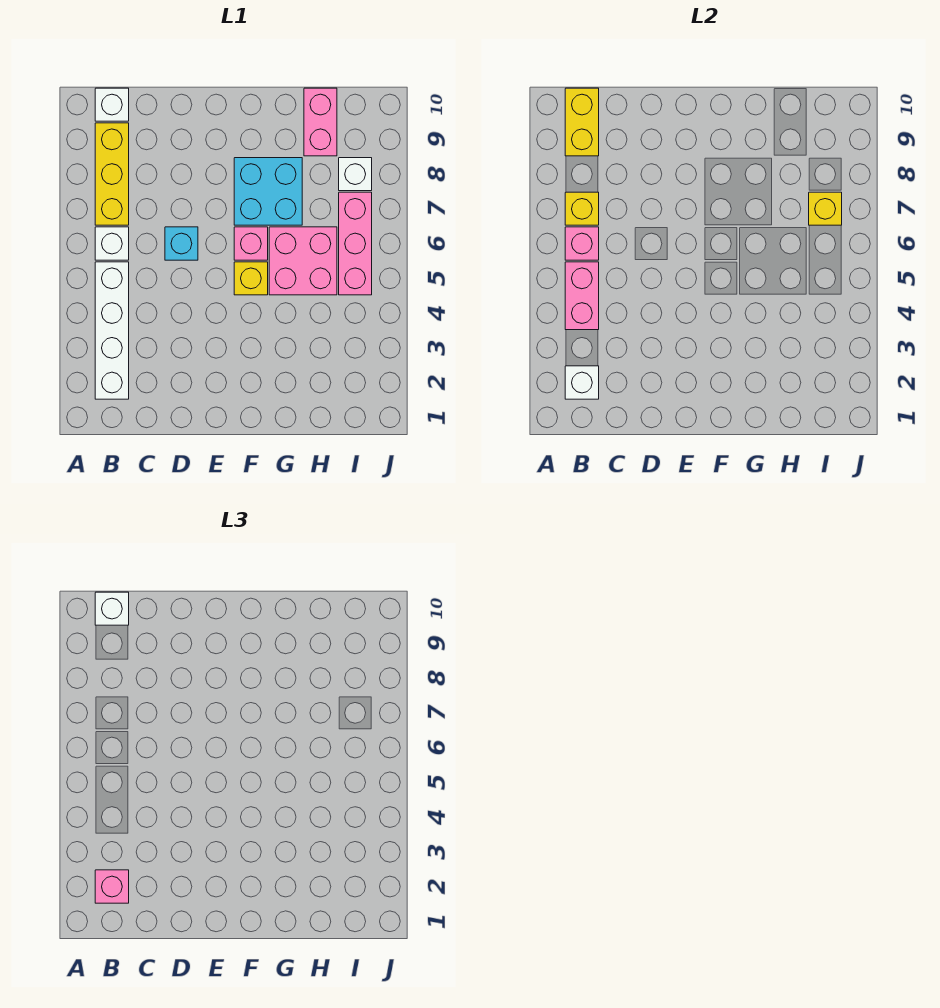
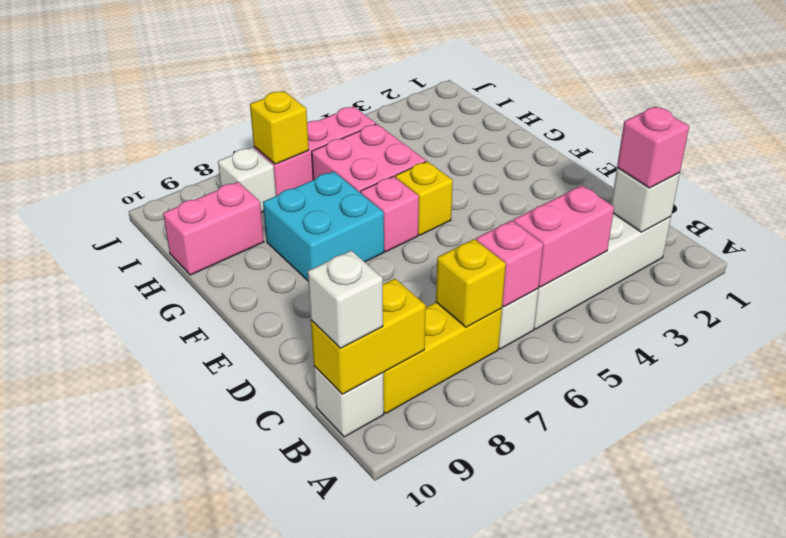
cyan brick D6 level 1 -> none

